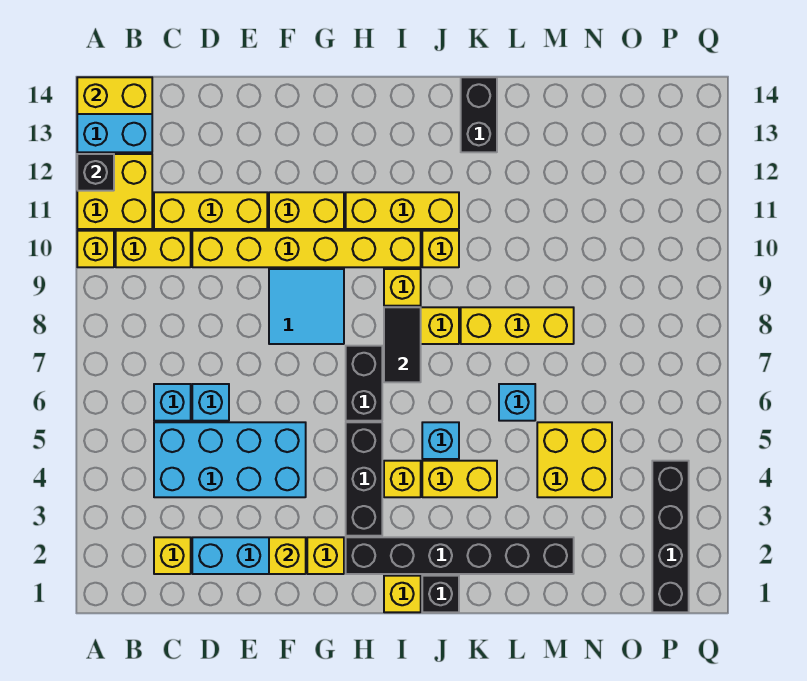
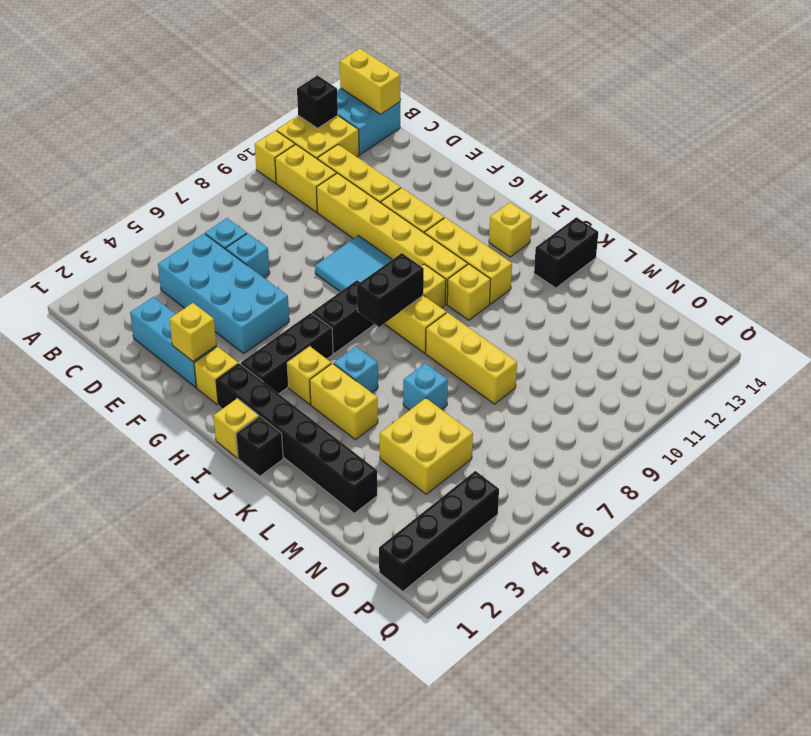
yellow brick C2 level 1 -> yellow brick I13 level 1
black tile I7:I8 level 2 -> black brick I7:I8 level 2

